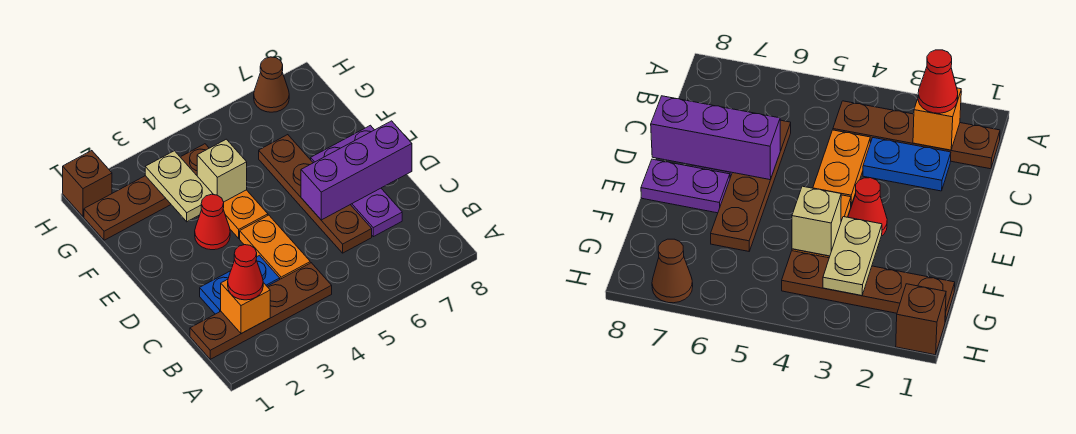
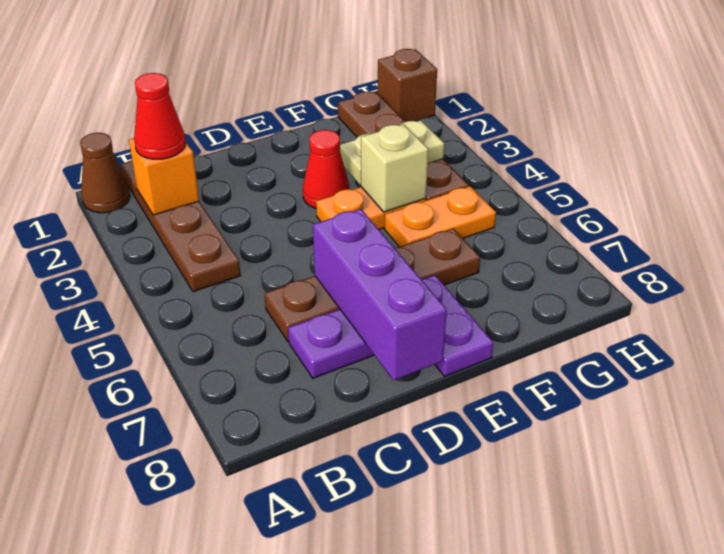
blue plate C2:C3 level 1 -> none
orange plate C4:D4 level 1 -> orange plate F5:G5 level 1
brown cone H7 level 1 -> brown cone A1 level 1

